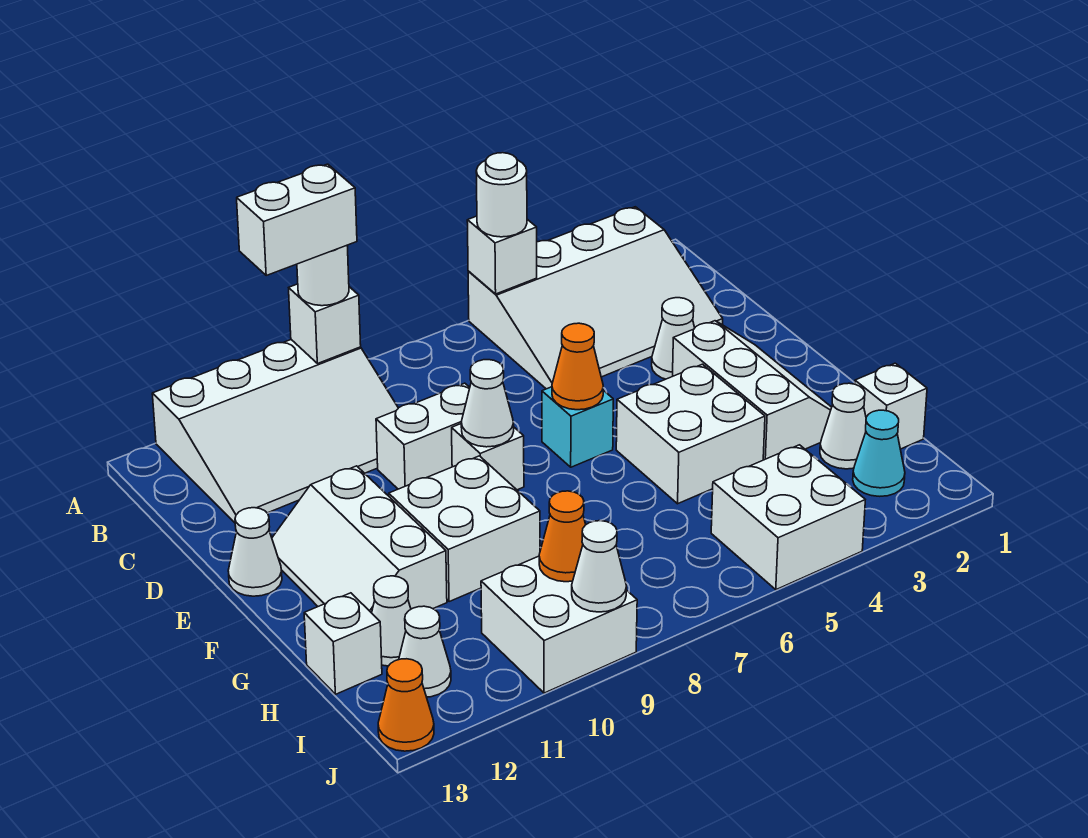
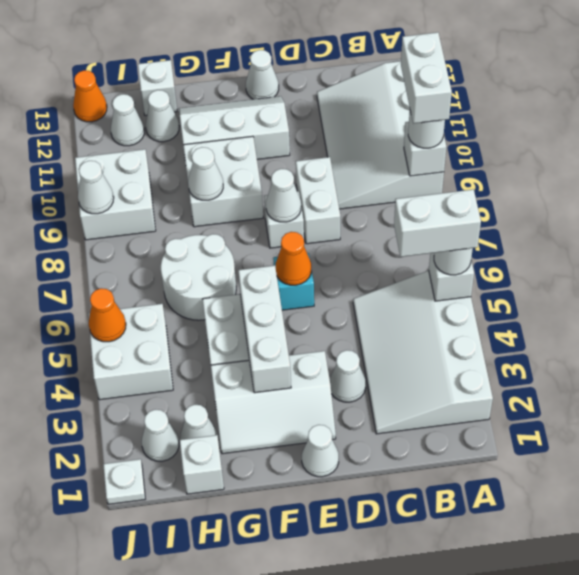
none -> white brick A5:B5 level 4
none -> white cone E1 level 1
none -> white brick F3:F5 level 2
none -> white round brick G6:H7 level 1
none -> white cone G9 level 2
cyan cone I2 level 1 -> white cone I2 level 1
orange cone I9 level 2 -> orange cone J5 level 2
none -> white plate J1 level 1

